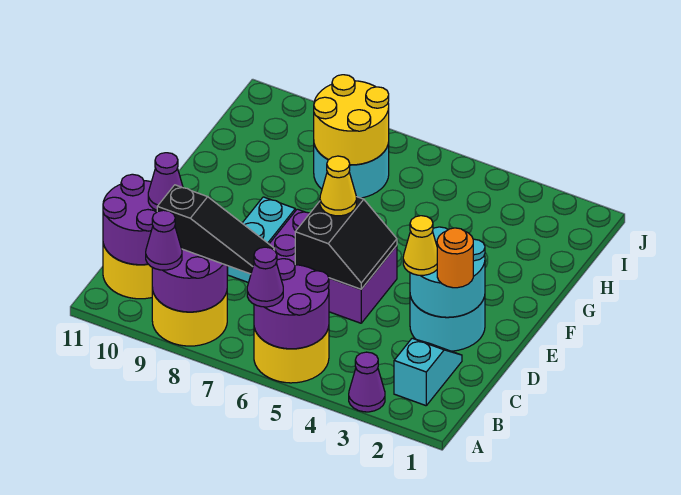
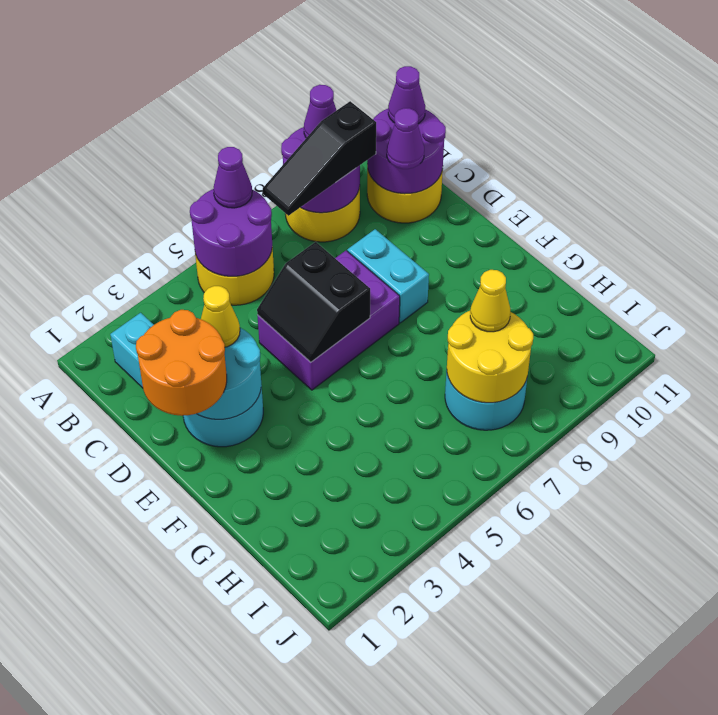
purple cone A3 level 1 -> purple cone B11 level 3
orange round brick D2 level 3 -> orange round brick D1:E2 level 3
yellow cone E6 level 3 -> yellow cone H8 level 3

